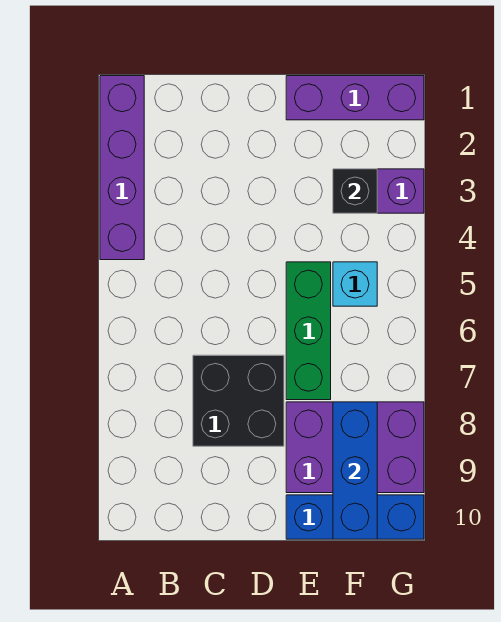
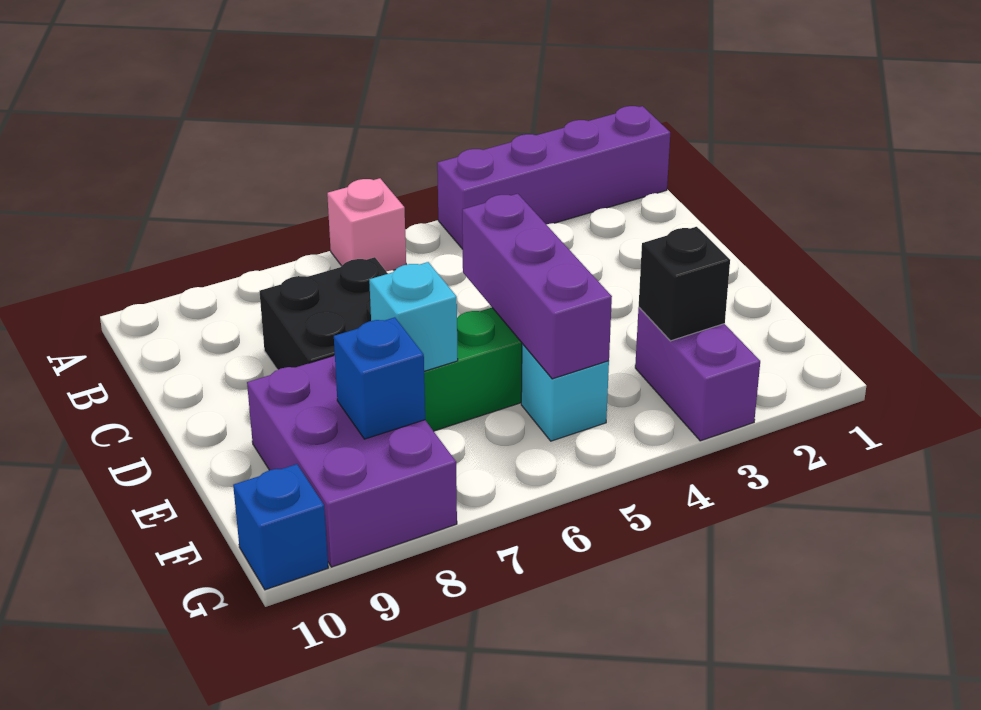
none -> pink brick A6 level 1
purple brick E1:G1 level 1 -> purple brick D5:F5 level 2
none -> cyan brick E7 level 2
blue brick E10:G10 level 1 -> blue brick G10 level 1
blue brick F8:F10 level 2 -> blue brick F8 level 2

